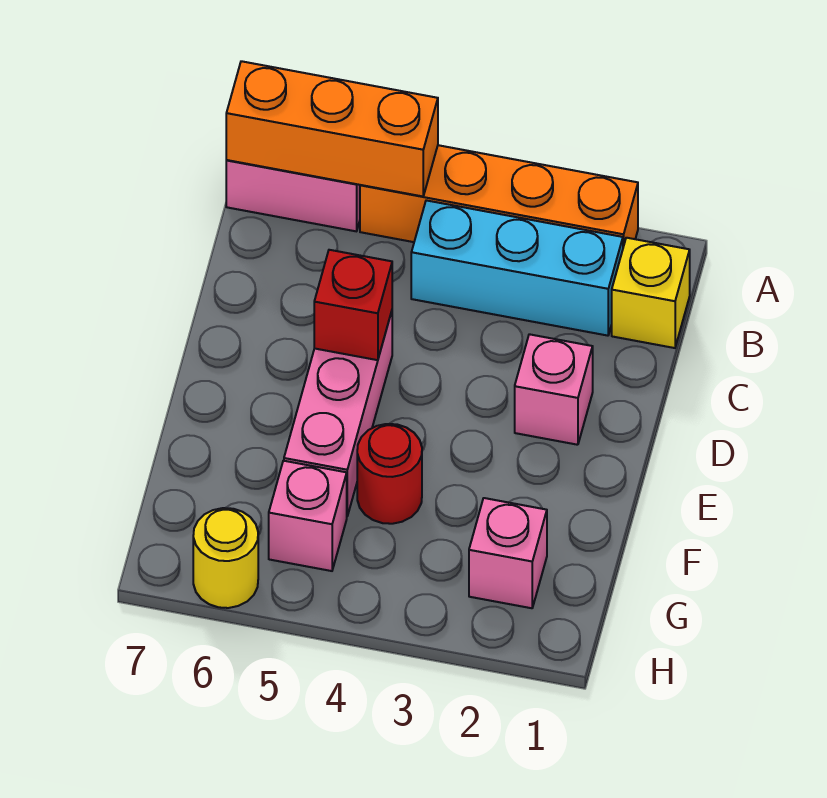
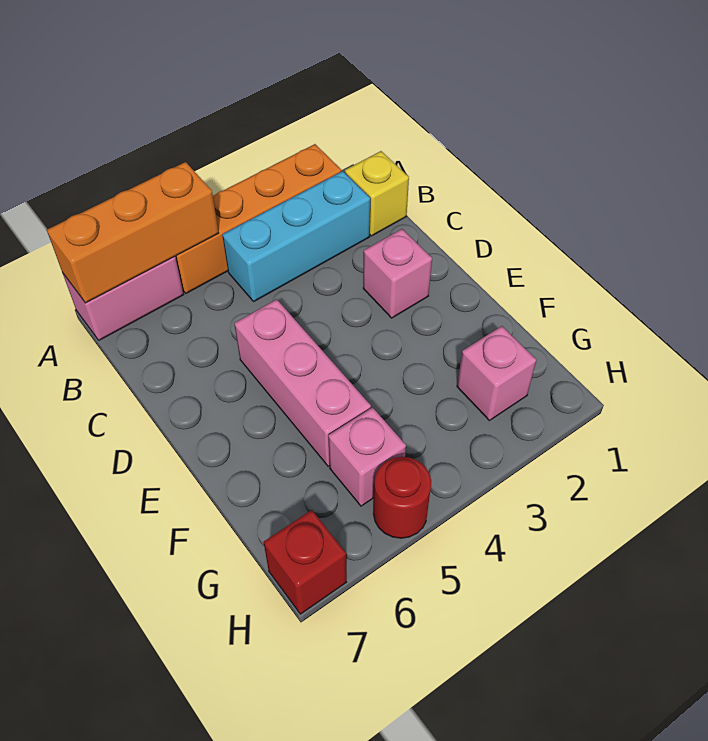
red brick D5 level 2 -> red brick H7 level 1
red round brick F4 level 1 -> red round brick H5 level 1
yellow round brick H6 level 1 -> none

